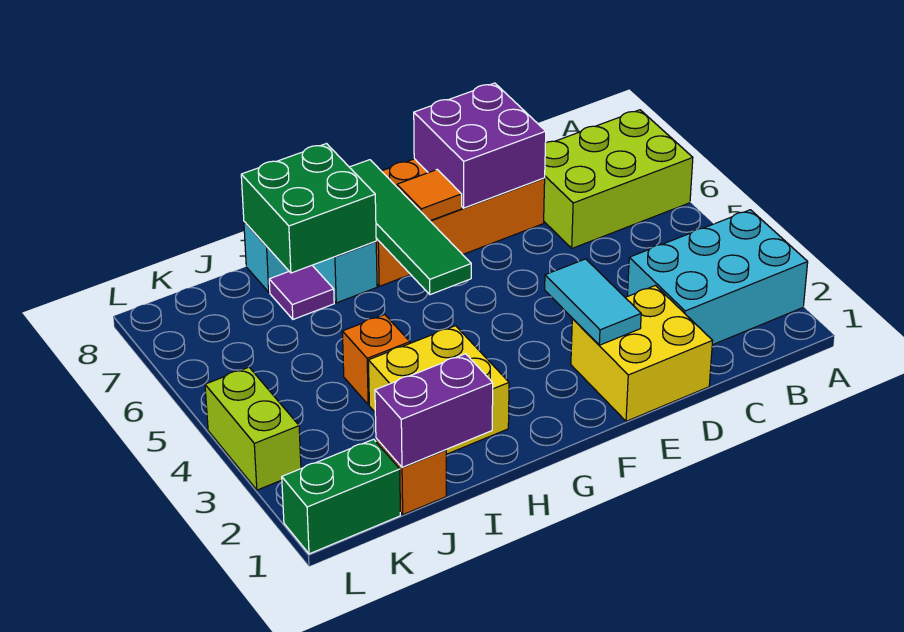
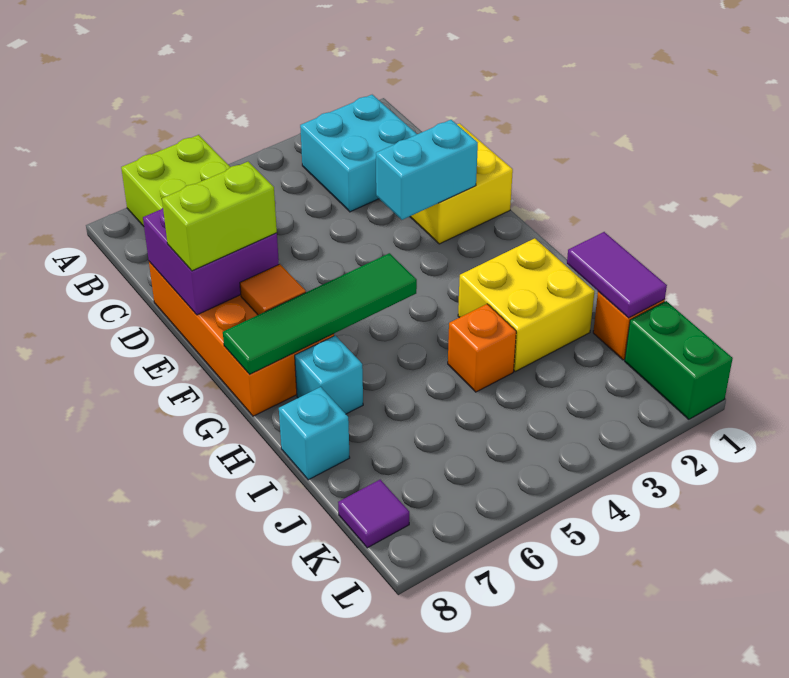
cyan brick A2:C3 level 1 -> cyan brick B2:C3 level 1
cyan tile E2:E3 level 2 -> cyan brick E2:E3 level 2
green brick H7:I8 level 2 -> none
purple brick I1:J1 level 2 -> purple tile I1:J1 level 2
purple tile I7 level 1 -> purple tile K8 level 1
lime brick L3:L4 level 1 -> lime brick E7:E8 level 3

